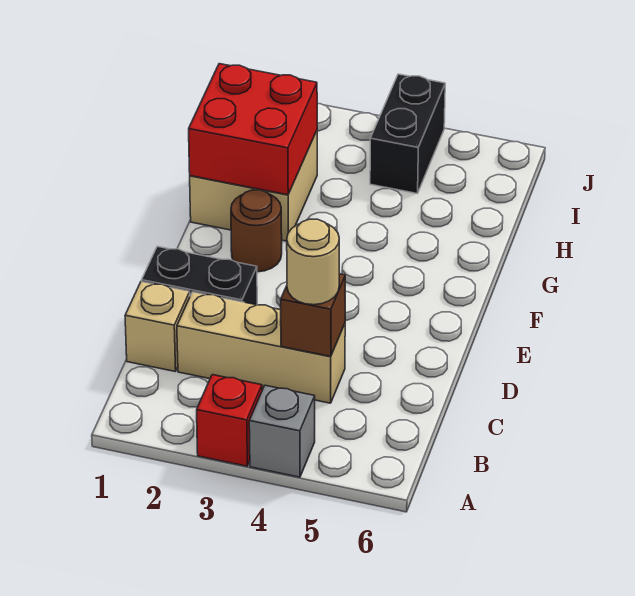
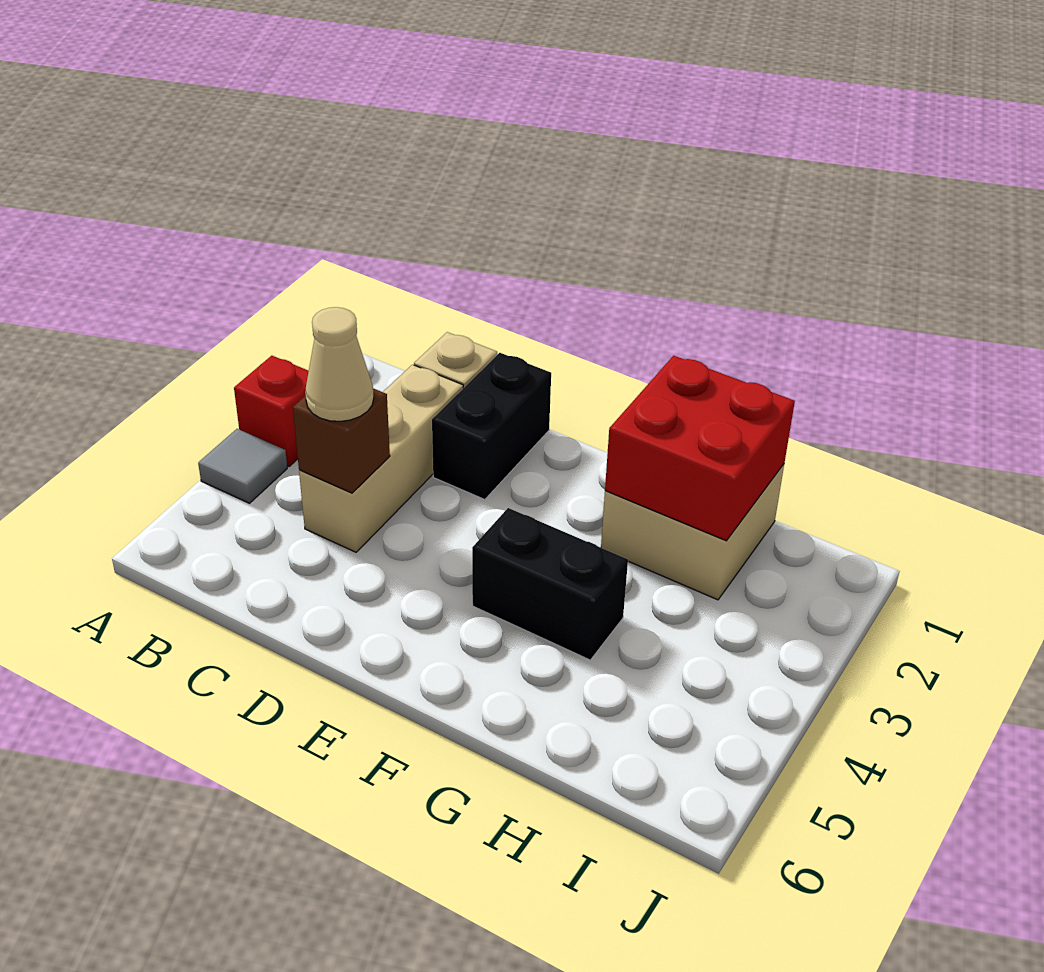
grey brick A4 level 1 -> grey tile A4 level 1
tan round brick C4 level 3 -> tan cone C4 level 3
brown round brick F2 level 1 -> none
black brick I4:J4 level 1 -> black brick F4:G4 level 1

